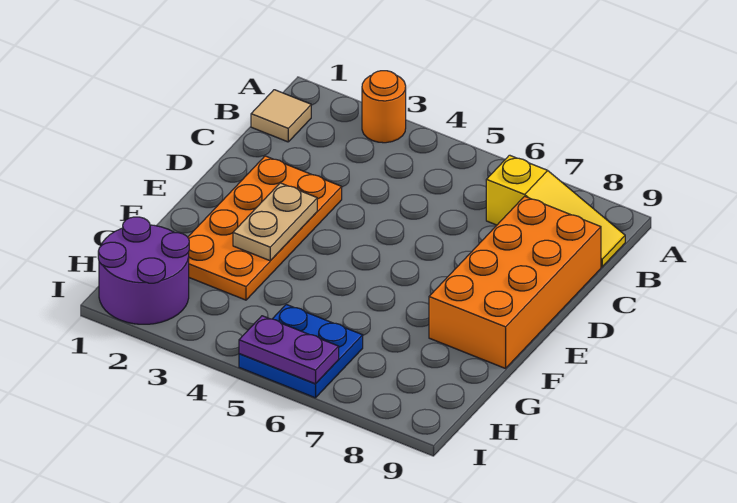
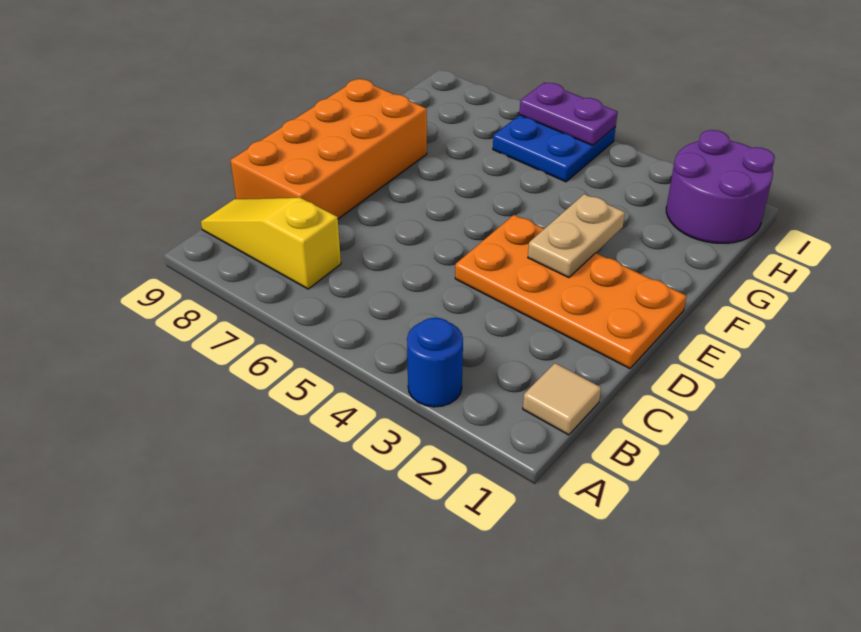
orange round brick A3 level 1 -> blue round brick A3 level 1
orange plate D2:G3 level 1 -> orange plate D1:E4 level 1

